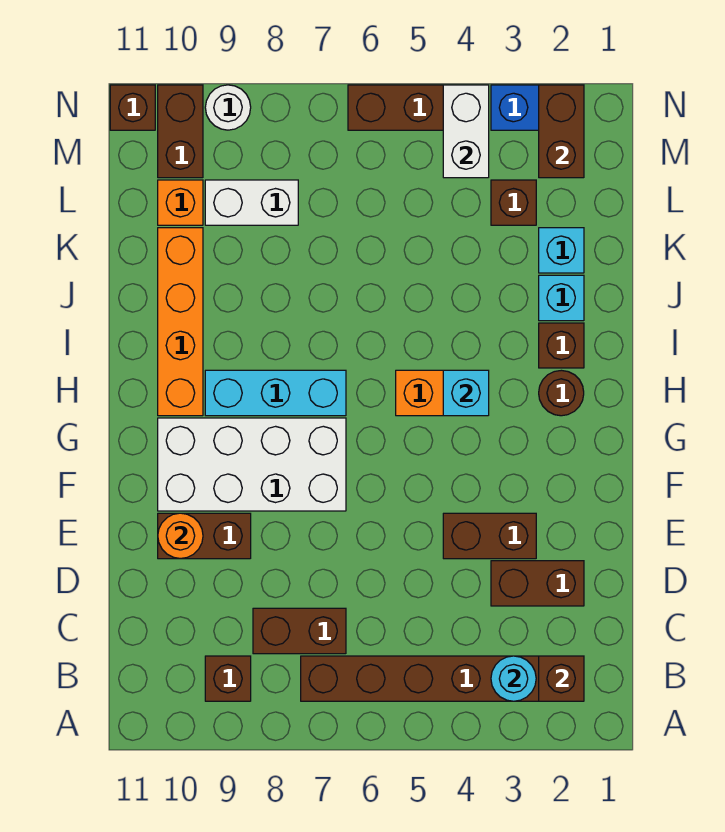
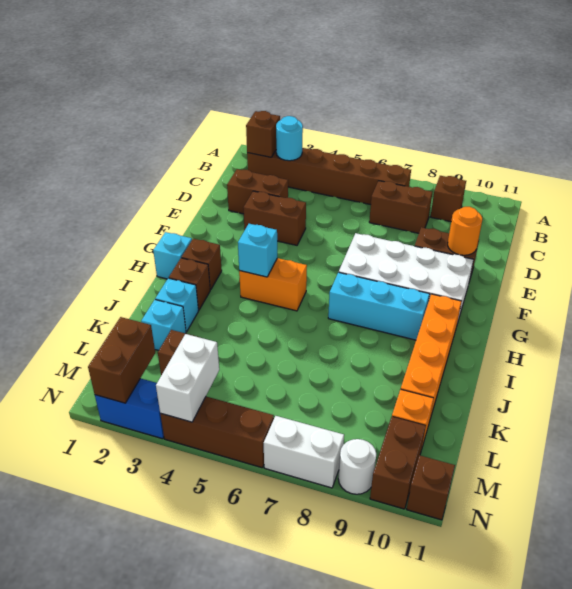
none -> cyan brick H1 level 1
brown round brick H2 level 1 -> brown brick H2 level 1
white brick L8:L9 level 1 -> white brick N7:N8 level 1

